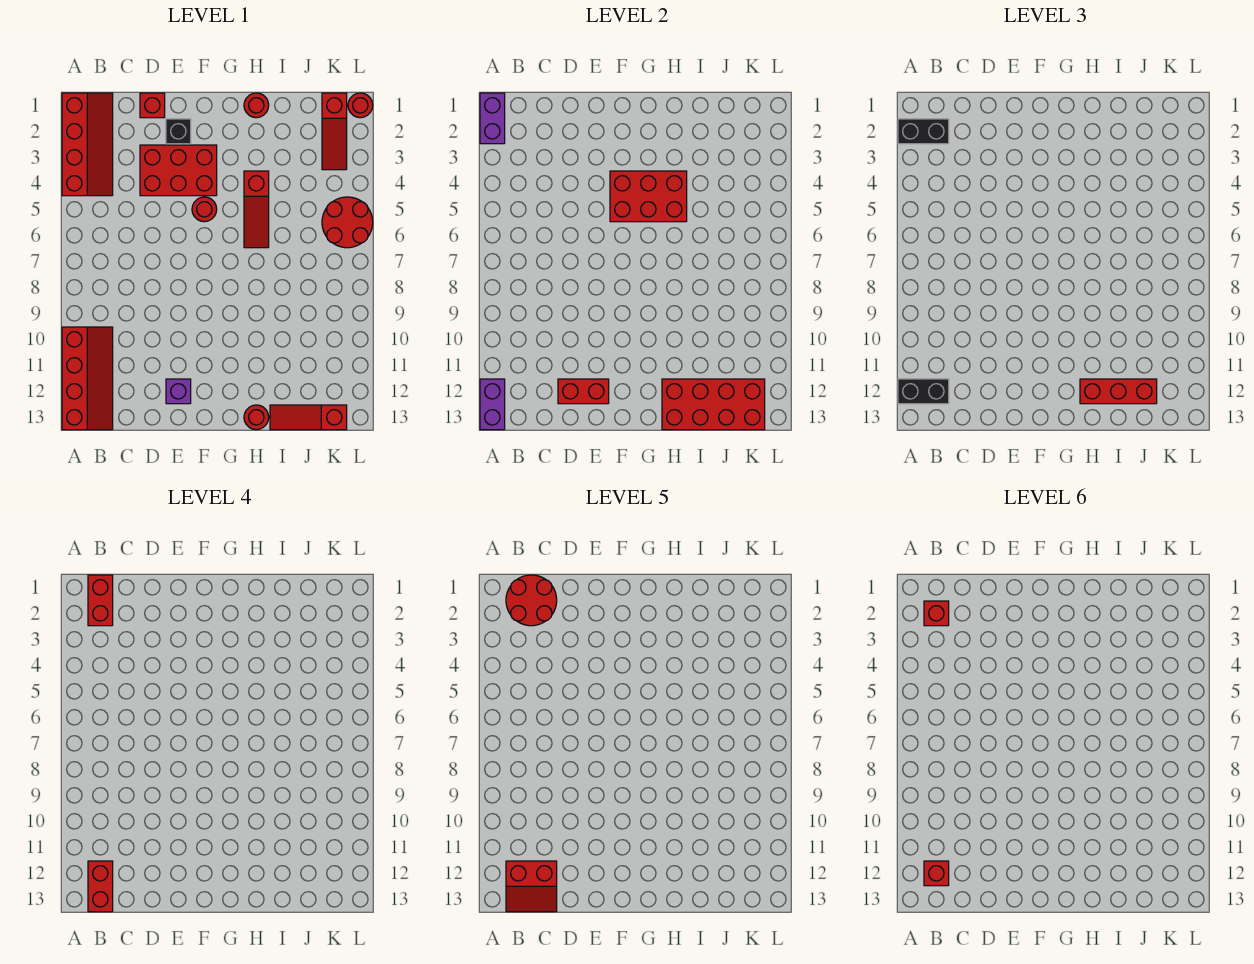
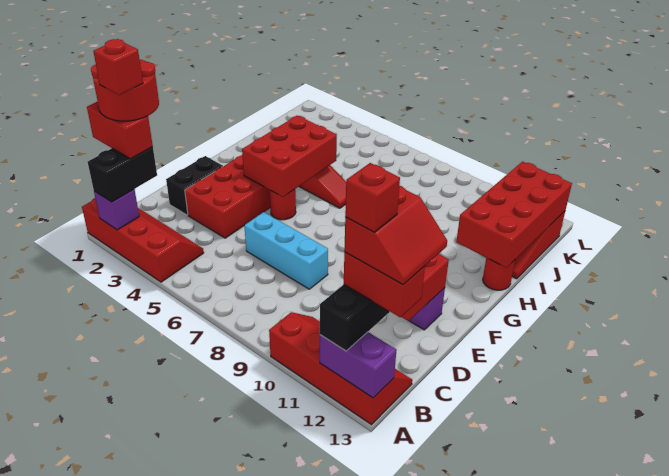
purple brick A1:A2 level 2 -> purple brick A2 level 2
red brick D1 level 1 -> none
none -> cyan brick D6:D8 level 1
black brick E2 level 1 -> black brick D2:E2 level 1
red round brick H1 level 1 -> none
red brick H12:J12 level 3 -> none
red slope K1:K3 level 1 top 1 -> none
red round brick K5:L6 level 1 -> none
red round brick L1 level 1 -> none

